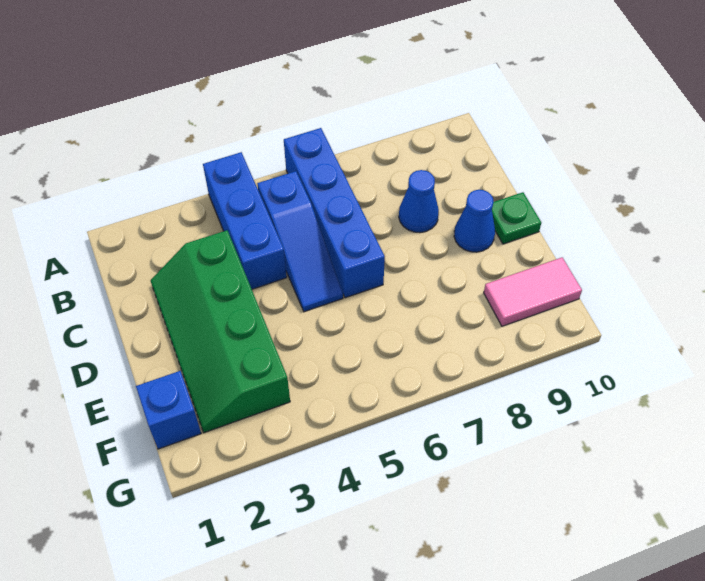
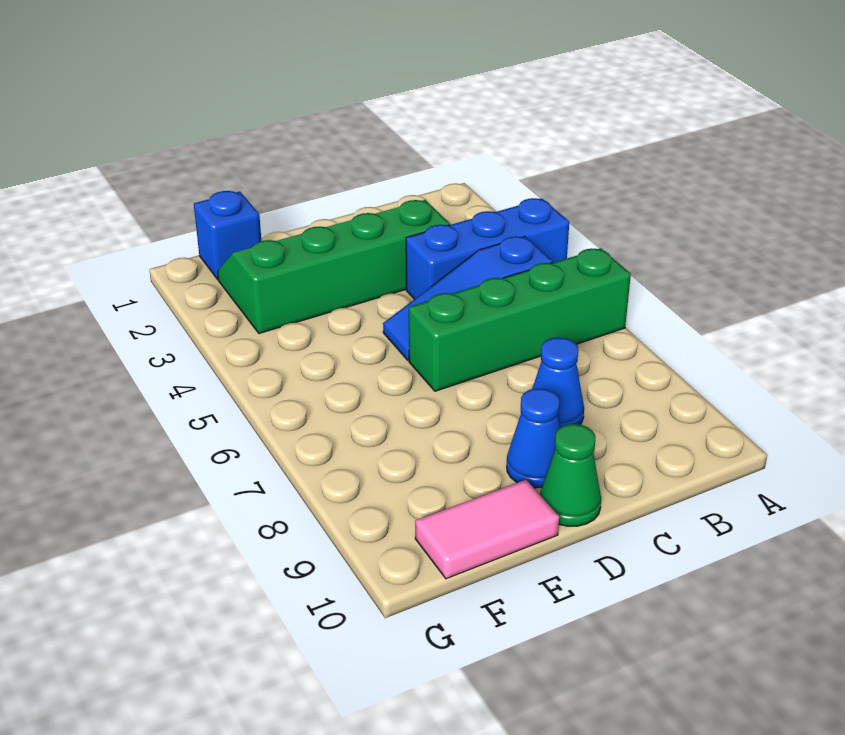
blue brick A6:D6 level 1 -> green brick A6:D6 level 1
green plate D10 level 1 -> green cone D10 level 1
pink tile F9:F10 level 1 -> pink tile E10:F10 level 1

